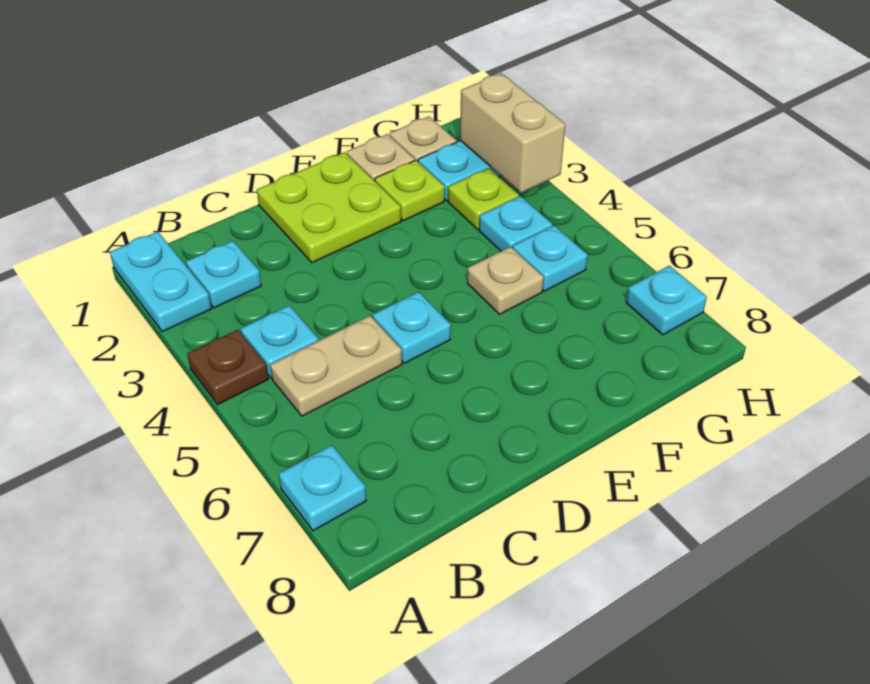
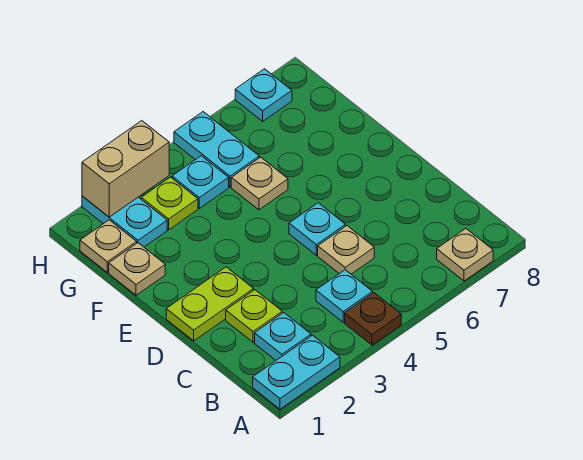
cyan plate A7 level 1 -> tan plate A7 level 1
tan plate B5:C5 level 1 -> tan plate C5 level 1
lime plate D1:E2 level 1 -> lime plate D1:D2 level 1
lime plate F2 level 1 -> lime plate C2 level 1
cyan plate G5 level 1 -> cyan plate G5:H5 level 1

